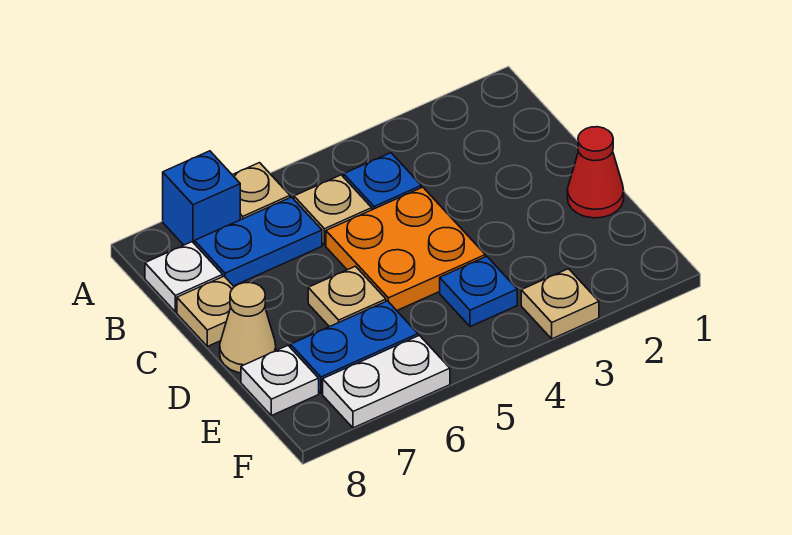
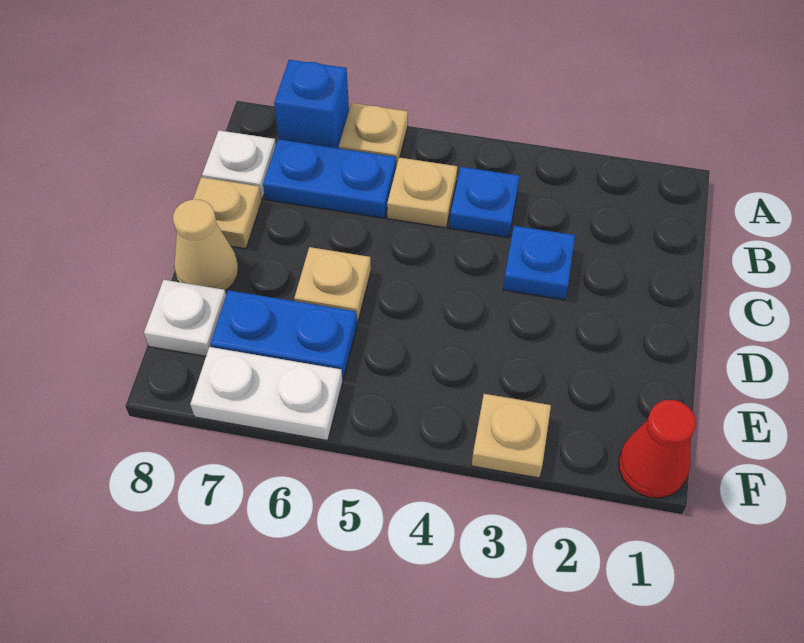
orange plate C4:D5 level 1 -> none
red cone D1 level 1 -> red cone F1 level 1
blue plate E4 level 1 -> blue plate C3 level 1

